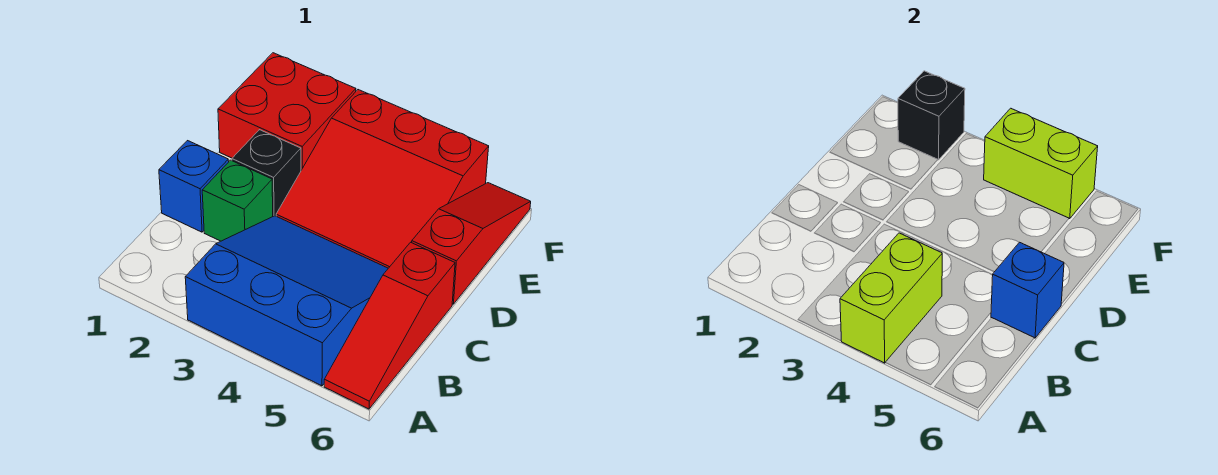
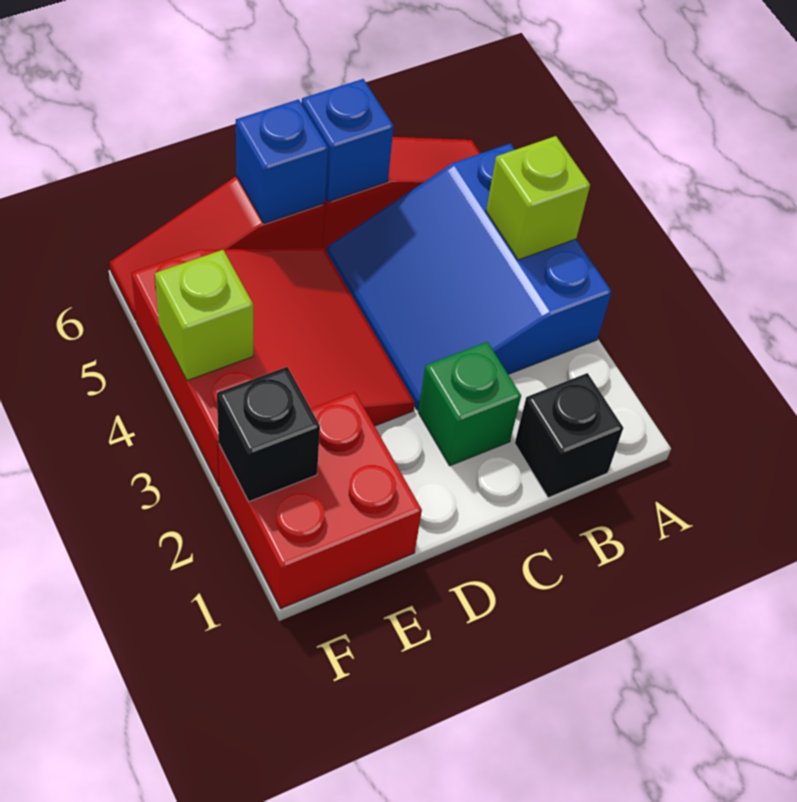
lime brick A4:B4 level 2 -> lime brick A4 level 2
blue brick C1 level 1 -> blue brick D6 level 2
black brick D2 level 1 -> black brick B1 level 1
lime brick F4:F5 level 2 -> lime brick F4 level 2

